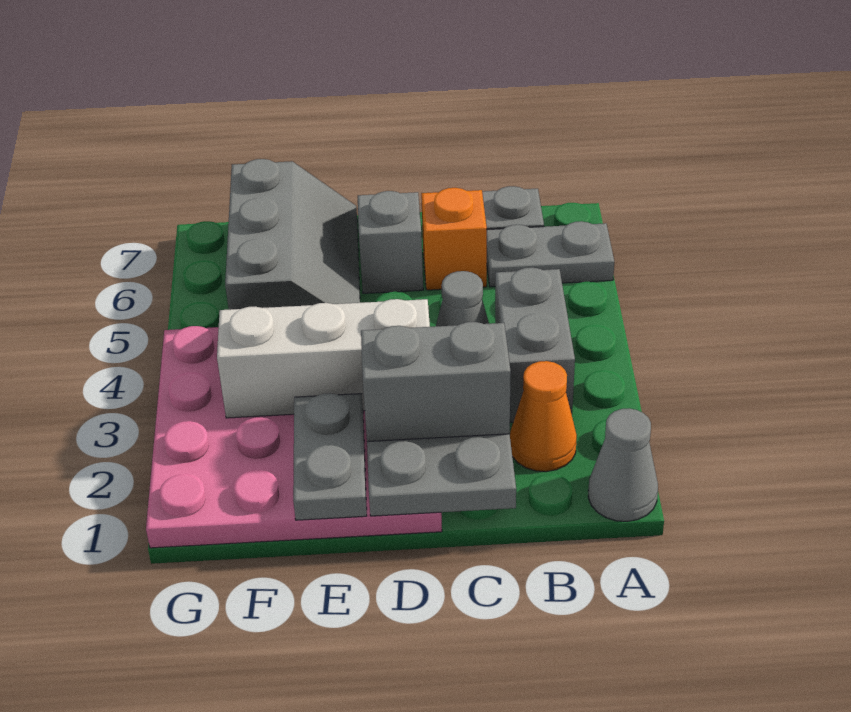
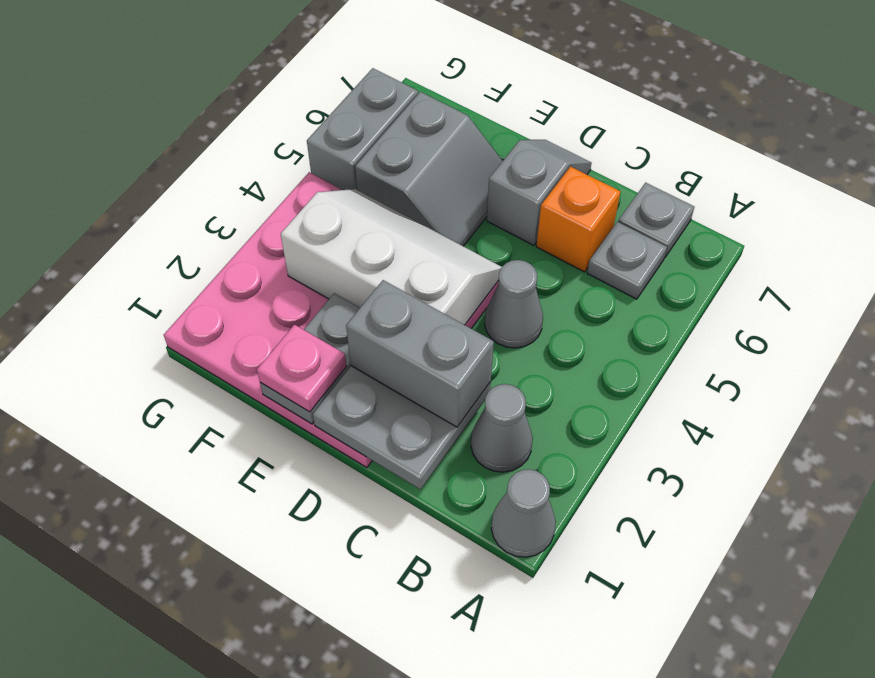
grey plate A6:B6 level 1 -> grey plate B6 level 1
orange cone B2 level 1 -> grey cone B2 level 1
grey brick B3:B4 level 1 -> grey brick G5:G6 level 1
none -> pink plate E1 level 3
grey slope E5:F7 level 1 top F -> grey slope E5:F6 level 1 top F

